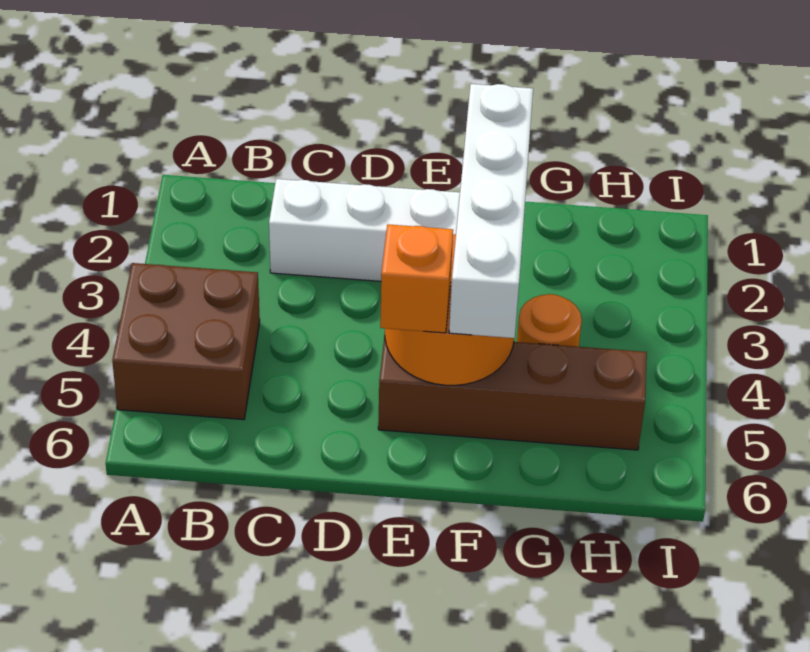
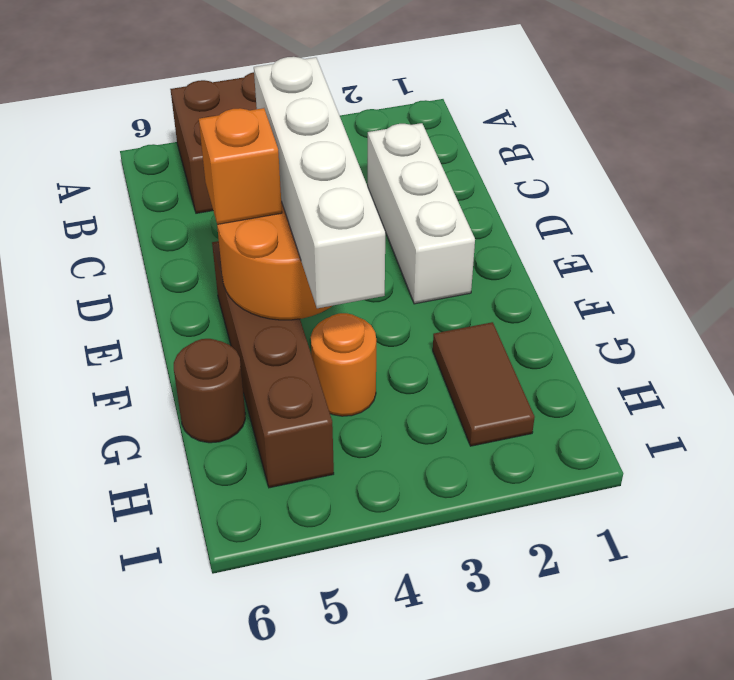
white brick F2:F5 level 3 -> white brick D4:G4 level 3
none -> brown tile G2:H2 level 1
none -> brown round brick G6 level 1

